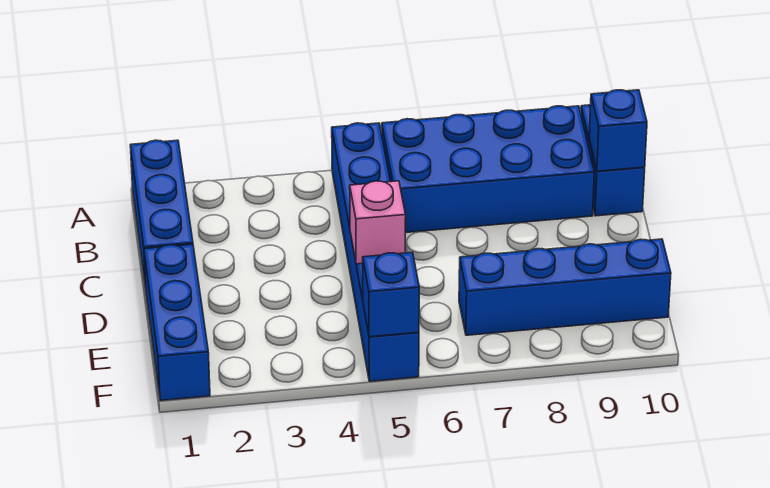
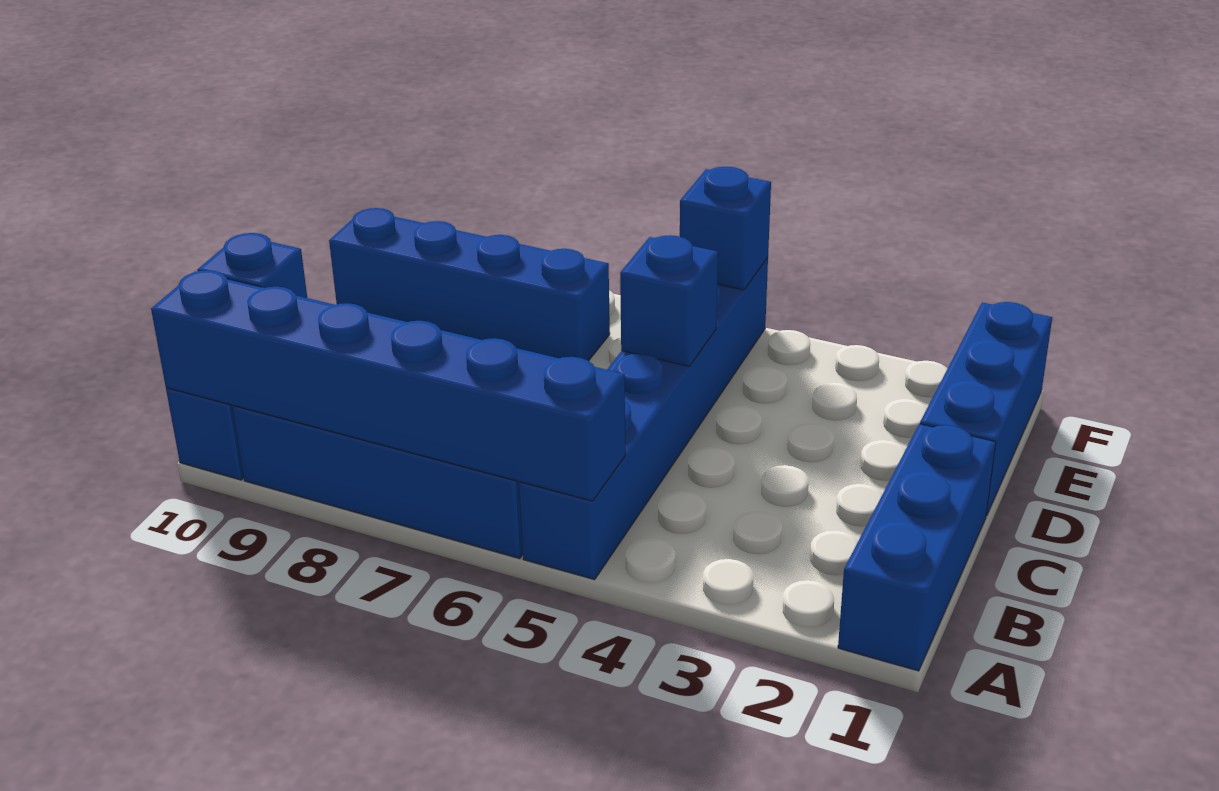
none -> blue brick A5:A10 level 2
pink brick D5 level 2 -> blue brick D5 level 2

